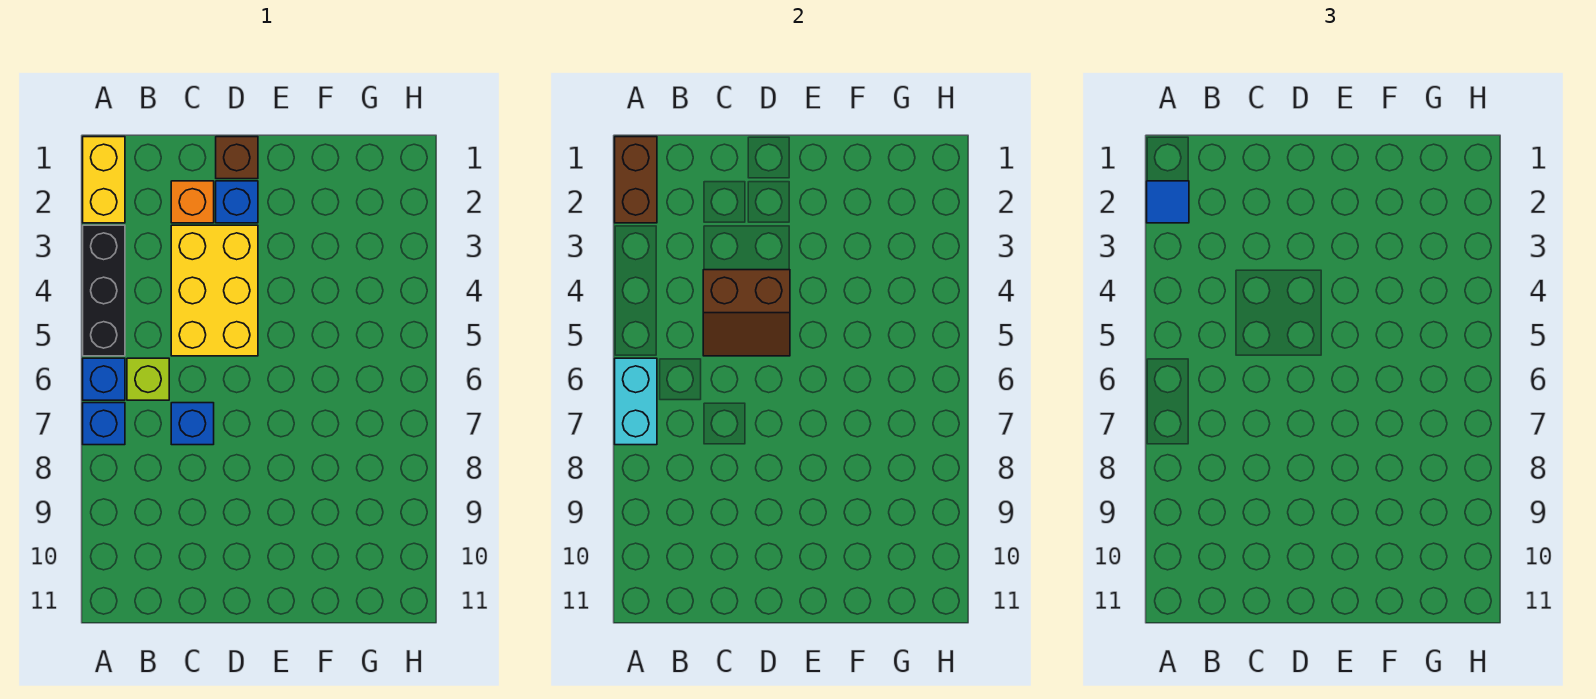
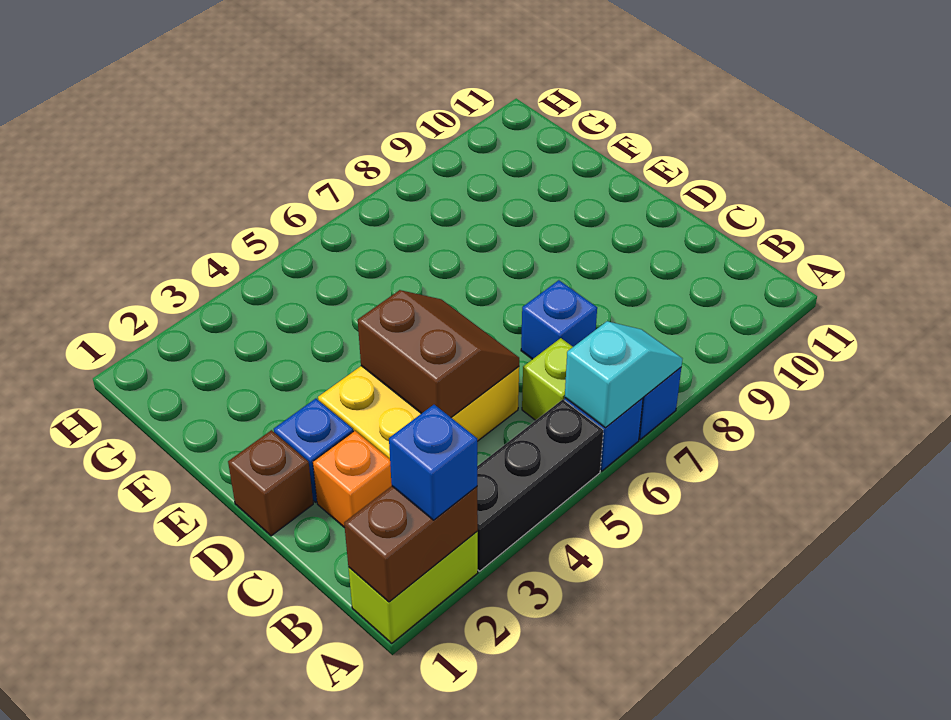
yellow brick A1:A2 level 1 -> lime brick A1:A2 level 1
blue tile A2 level 3 -> blue brick A2 level 3
cyan brick A6:A7 level 2 -> cyan slope A6:A7 level 2 top 6

